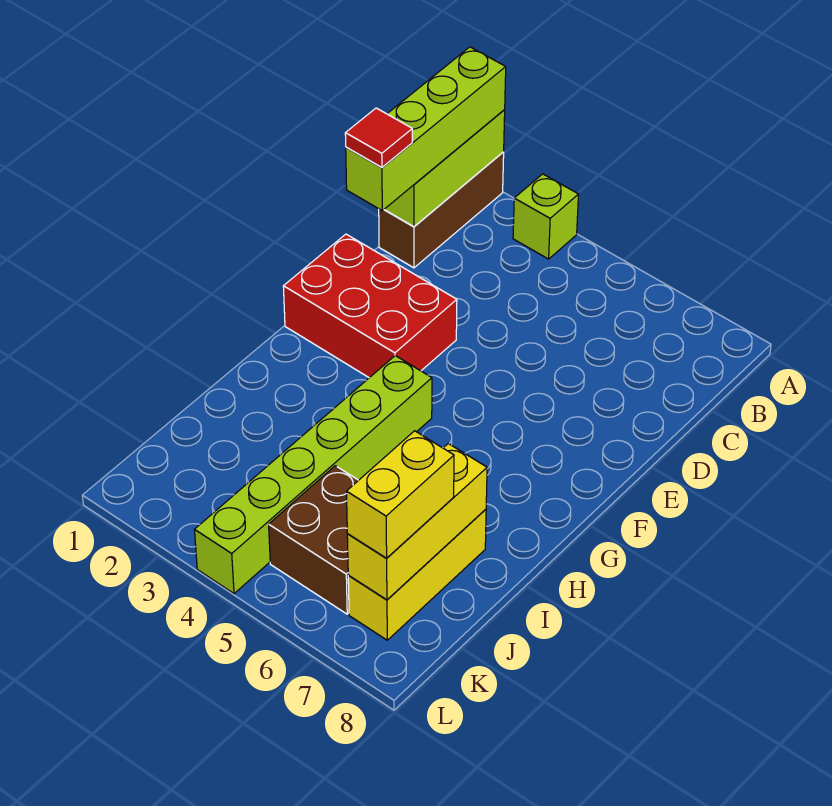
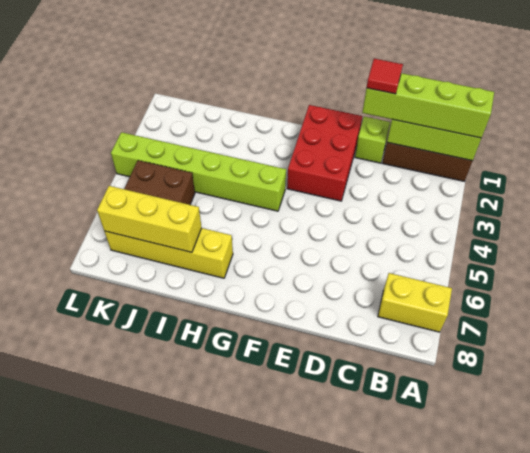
lime brick A3 level 1 -> lime brick D1 level 1
yellow brick I7:K7 level 1 -> yellow brick H7:K7 level 1
yellow brick J7:K7 level 3 -> yellow brick A7:B7 level 1

